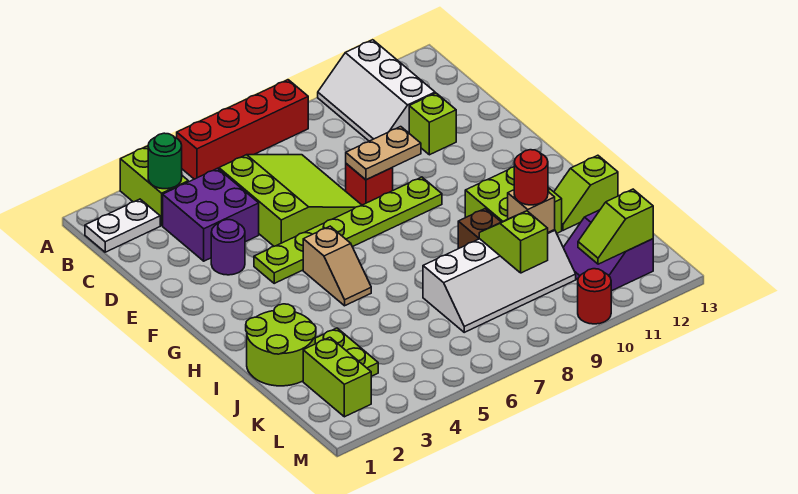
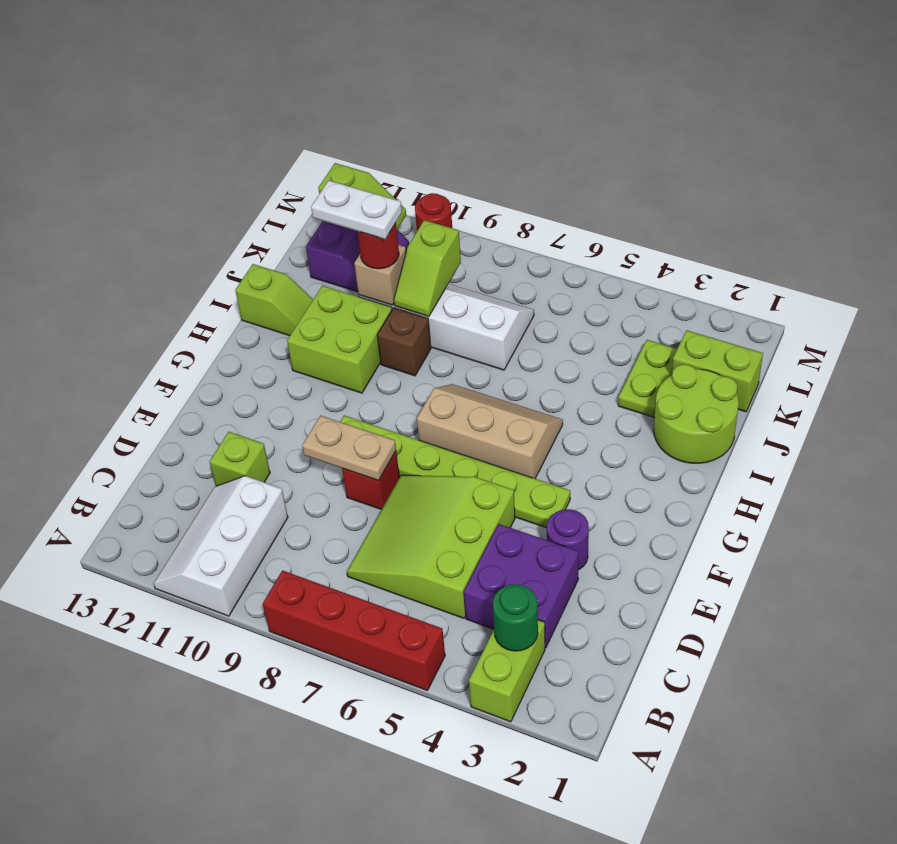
white slope A10:C11 level 1 top 11 -> white slope A10:C11 level 1 top 10
white plate B1:B2 level 1 -> white plate J10:J11 level 4
tan slope G5:H5 level 1 top G -> tan slope G5:H7 level 1 top G
lime brick K2:L2 level 1 -> lime brick K1:K2 level 1

